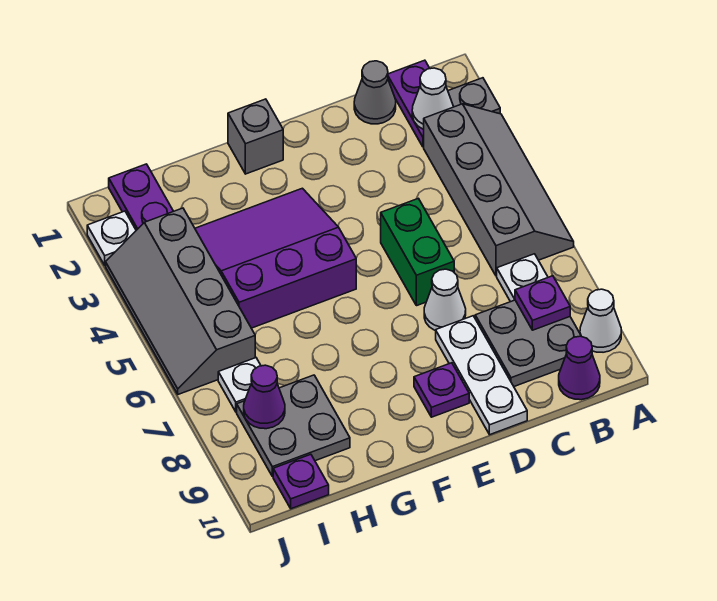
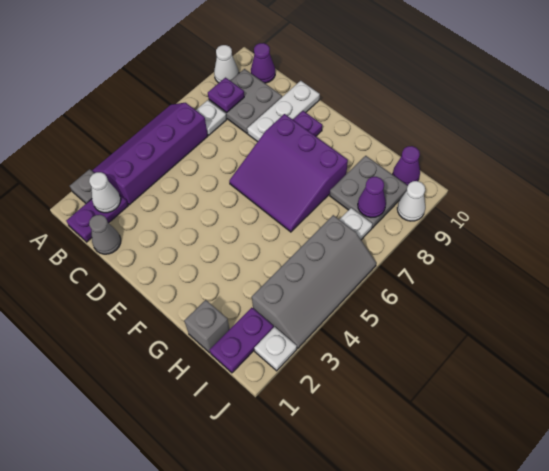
grey slope A3:B6 level 1 top B -> purple slope A3:B6 level 1 top B
green brick D5:D6 level 1 -> none
white cone D7 level 1 -> white cone J9 level 1
grey brick F1 level 1 -> grey brick H1 level 1
purple slope F3:H5 level 1 top 5 -> purple slope E6:G8 level 1 top 8
purple plate I10 level 1 -> purple cone I10 level 1

